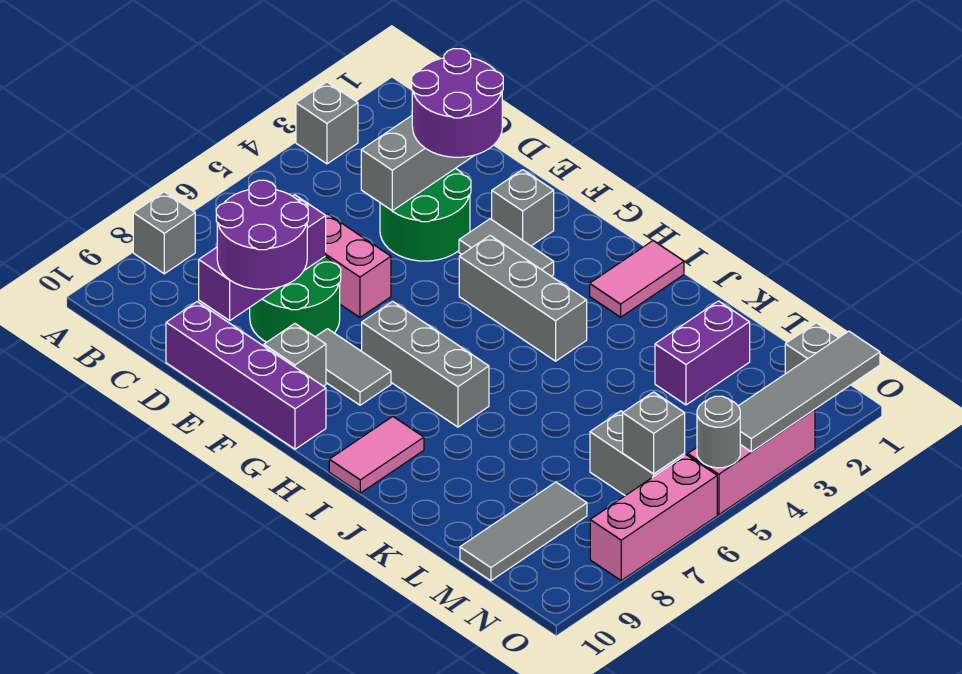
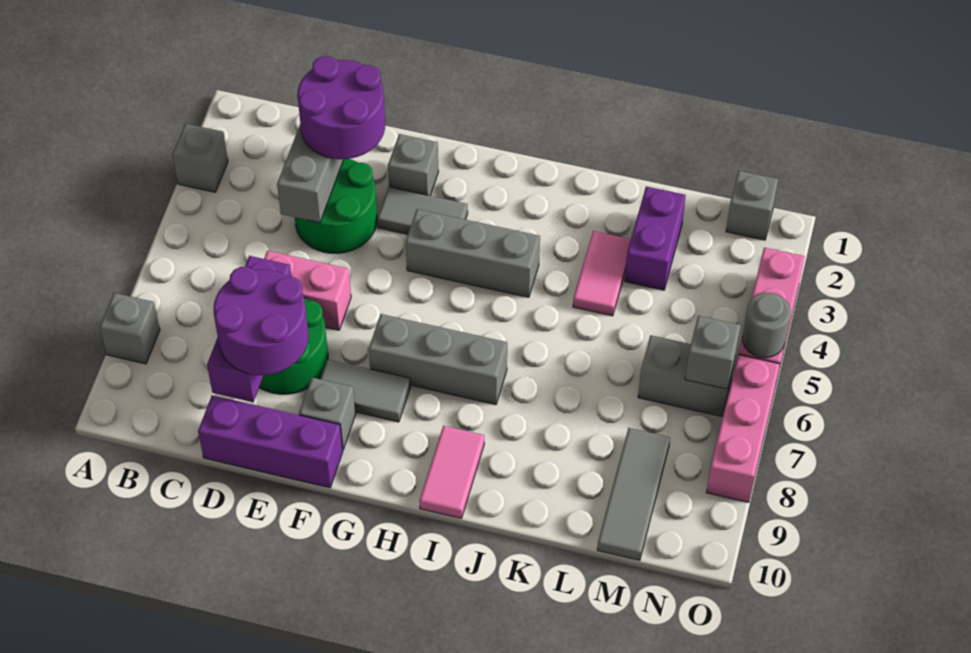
purple brick D10:G10 level 1 -> purple brick D10:F10 level 1
pink tile I1:I2 level 1 -> pink tile K3:K4 level 1
grey tile O1:O4 level 2 -> none

